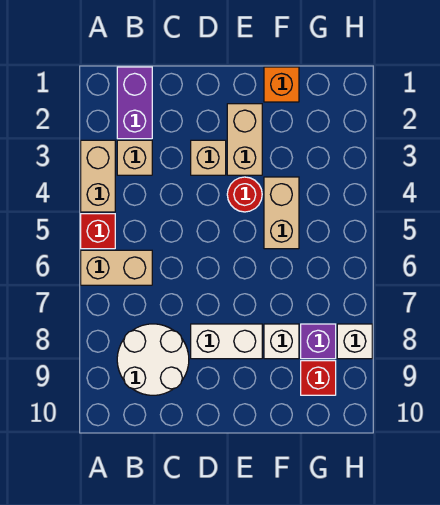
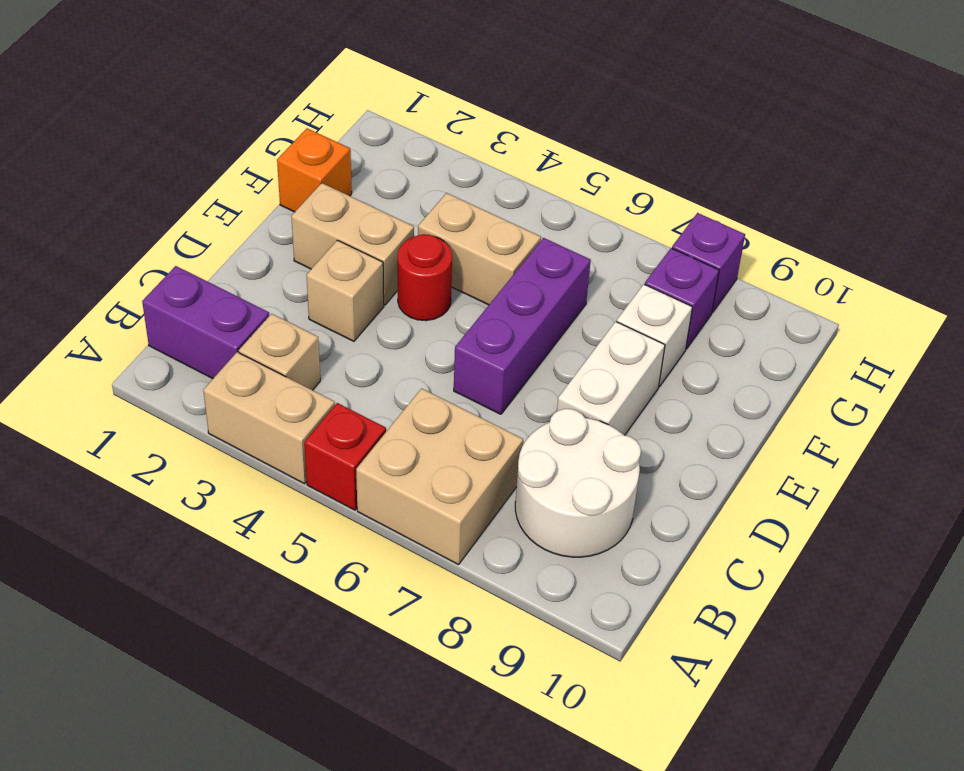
tan brick A6:B6 level 1 -> tan brick A6:B7 level 1
none -> purple brick D6:F6 level 1
red brick G9 level 1 -> none
white brick H8 level 1 -> purple brick H8 level 1

